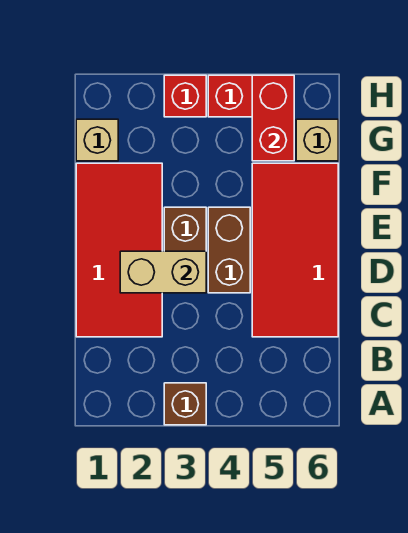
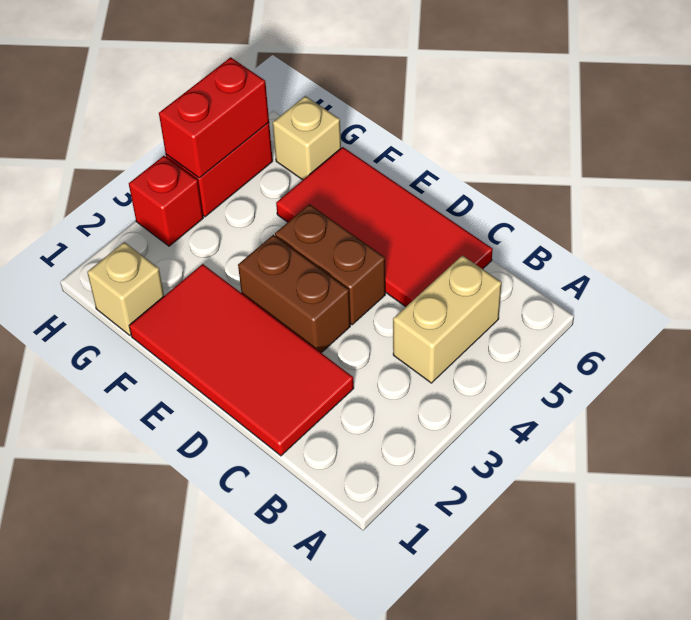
brown brick A3 level 1 -> none
tan brick D2:D3 level 2 -> tan brick B4:B5 level 1
red brick G5:H5 level 2 -> red brick H4:H5 level 2

